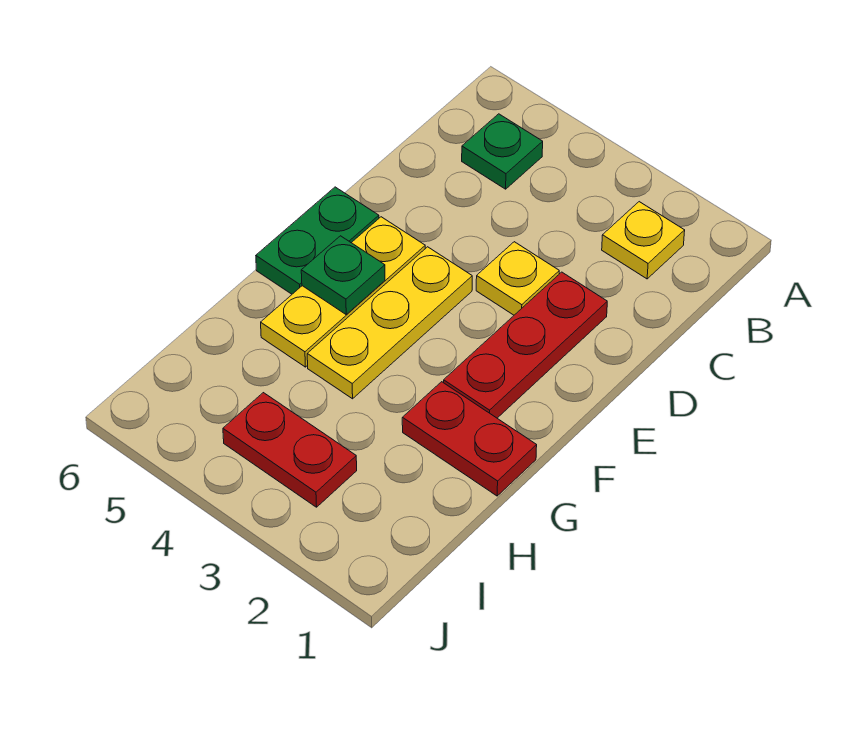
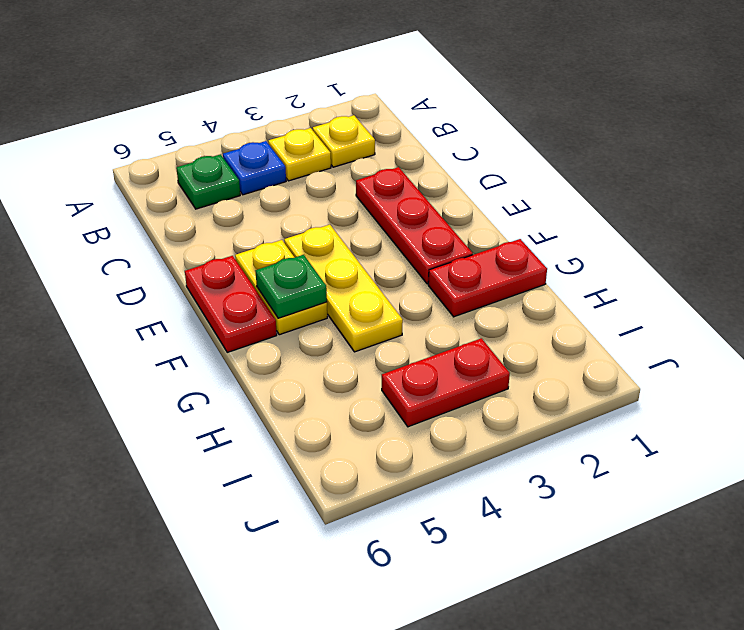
none -> blue plate B4 level 1
yellow plate D3 level 1 -> yellow plate B3 level 1
yellow plate E5:G5 level 1 -> yellow plate E5:F5 level 1
green plate E6:F6 level 1 -> red plate E6:F6 level 1

